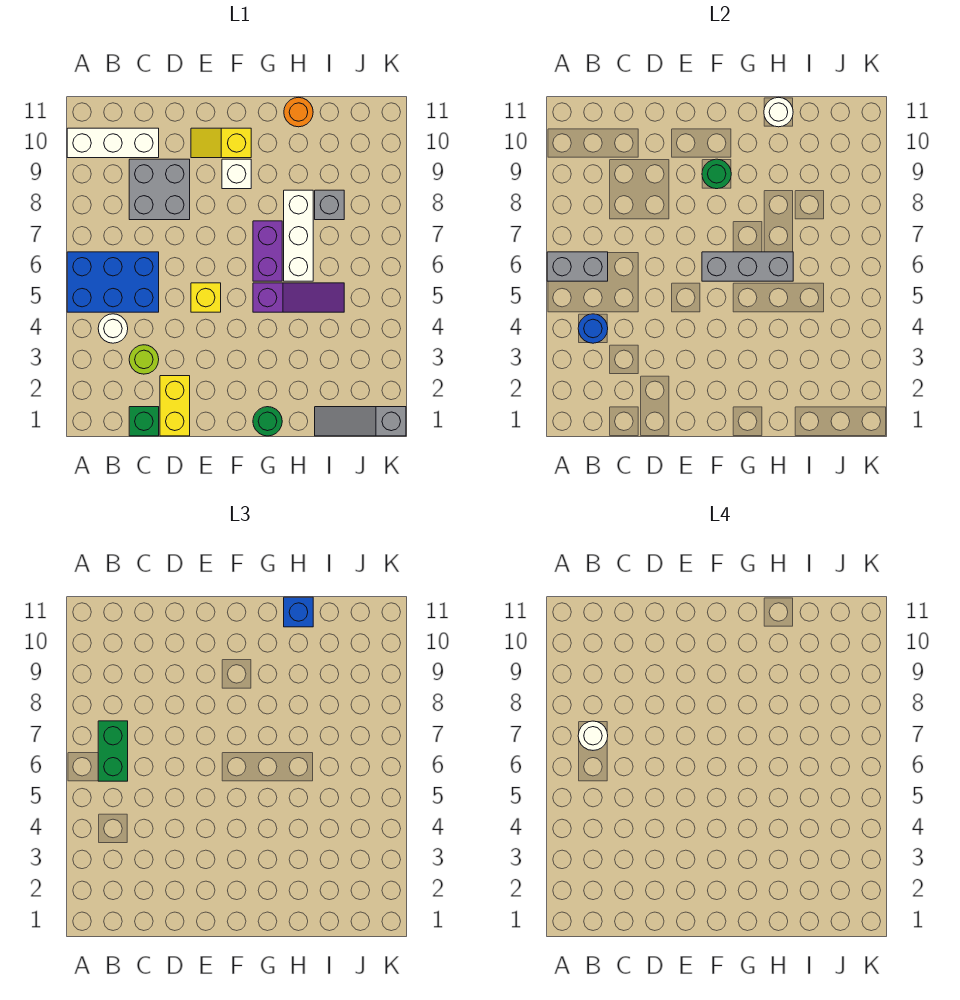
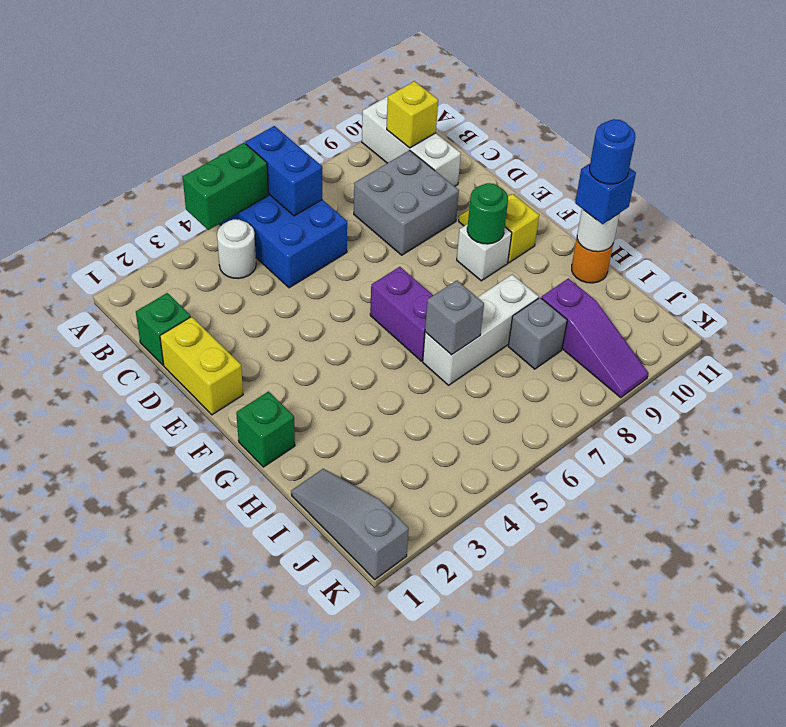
grey brick A6:B6 level 2 -> blue brick A6:B6 level 2
blue round brick B4 level 2 -> blue round brick H11 level 4
green brick B6:B7 level 3 -> green brick A4:A5 level 2
white round brick B7 level 4 -> none
lime round brick C3 level 1 -> none
yellow brick D1:D2 level 1 -> yellow brick D1:E1 level 1
yellow brick E5 level 1 -> yellow brick B10 level 2
grey brick F6:H6 level 2 -> grey brick H6 level 2
green round brick G1 level 1 -> green brick G1 level 1
purple slope G5:I5 level 1 top G -> purple slope I9:K9 level 1 top I
purple brick G6:G7 level 1 -> purple brick F6:G6 level 1

